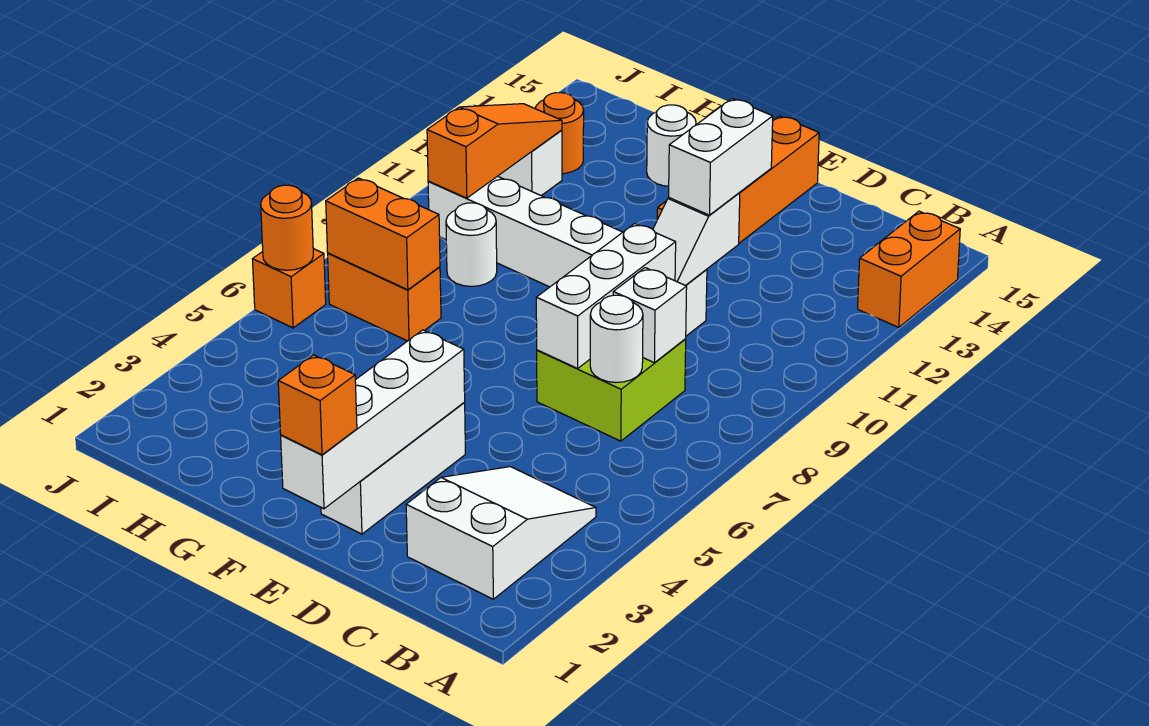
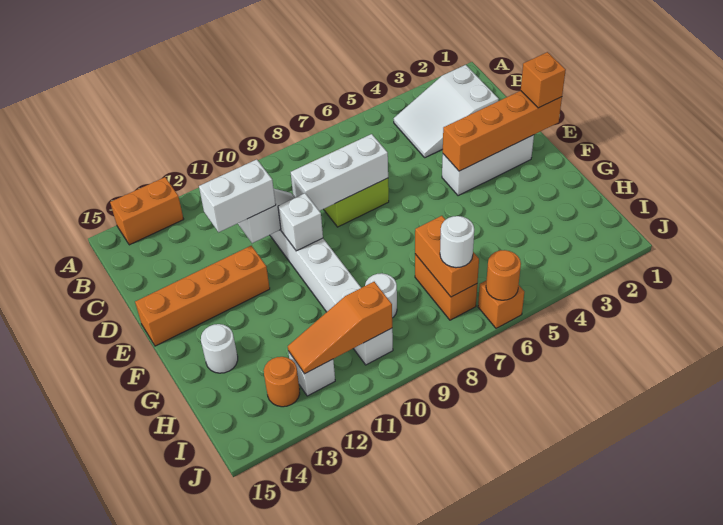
white round brick C7 level 2 -> white round brick I7 level 3
white brick C8 level 2 -> white brick E10 level 2
white brick E1:E4 level 2 -> orange brick E1:E4 level 2

